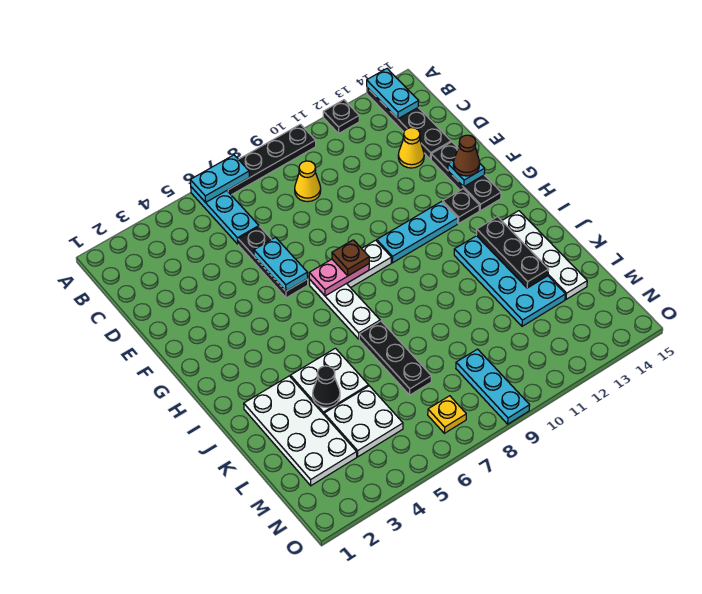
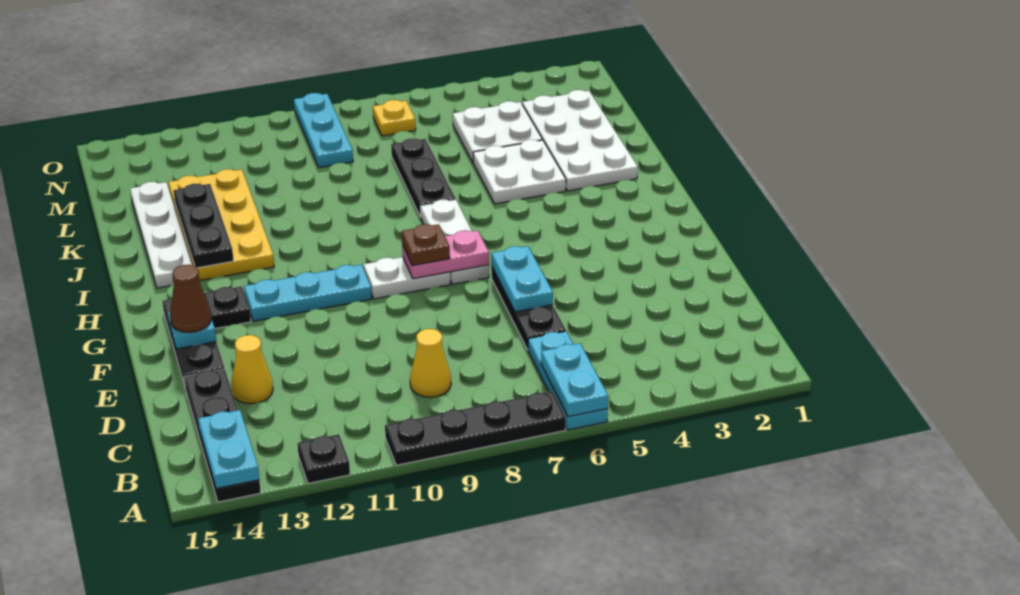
cyan plate A6:A7 level 2 -> cyan plate A6:B6 level 2
cyan plate I12:L13 level 1 -> yellow plate I12:L13 level 1
black cone K4 level 2 -> none

